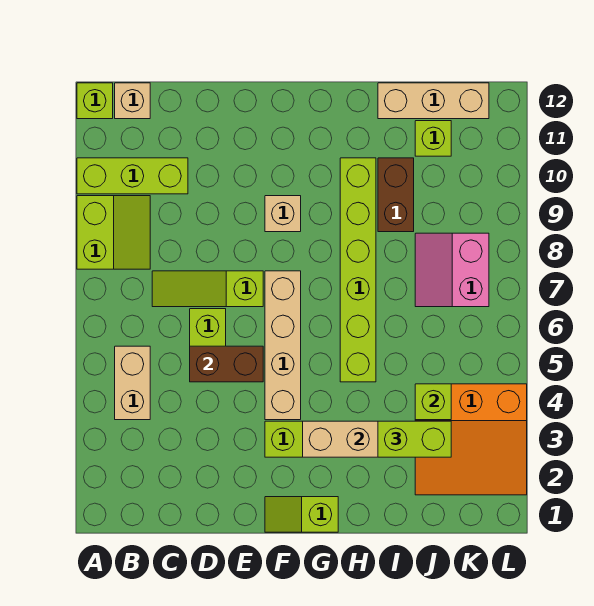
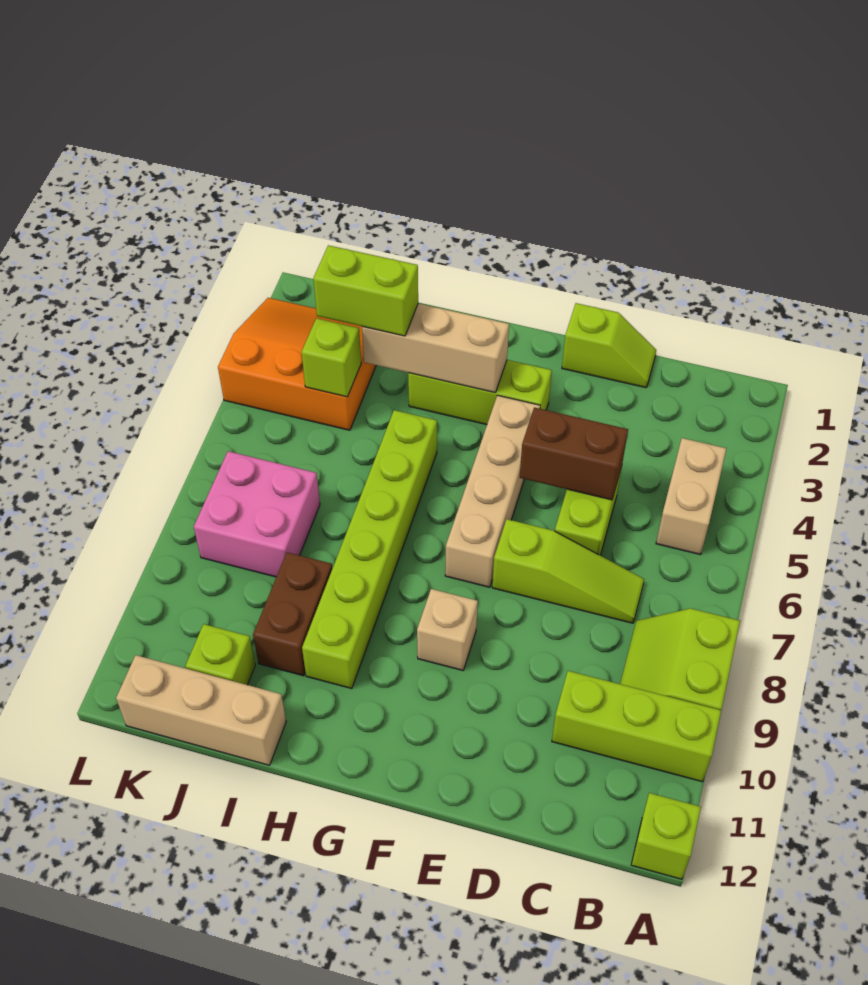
tan brick B12 level 1 -> none
lime slope F1:G1 level 1 top G -> lime slope D1:E1 level 1 top E
pink slope J7:K8 level 1 top K -> pink brick J7:K8 level 1

